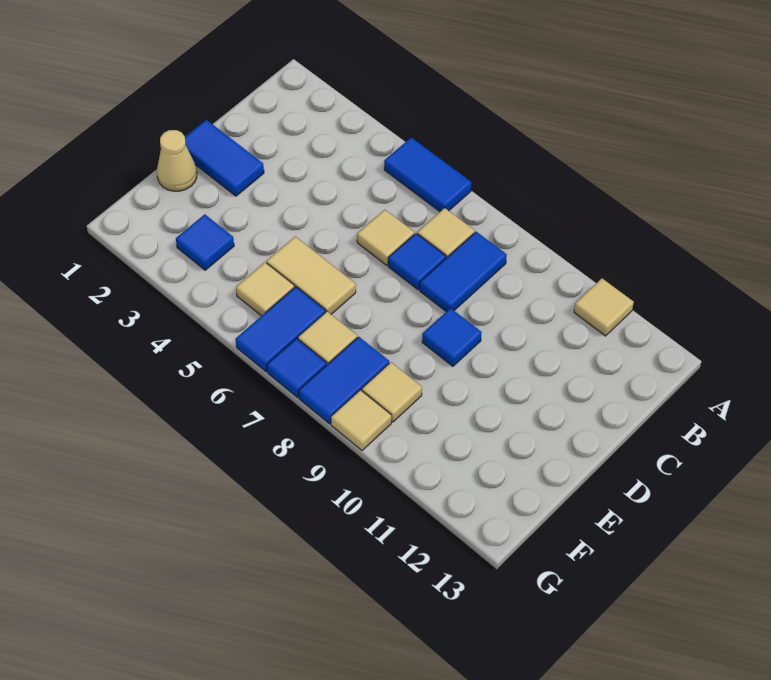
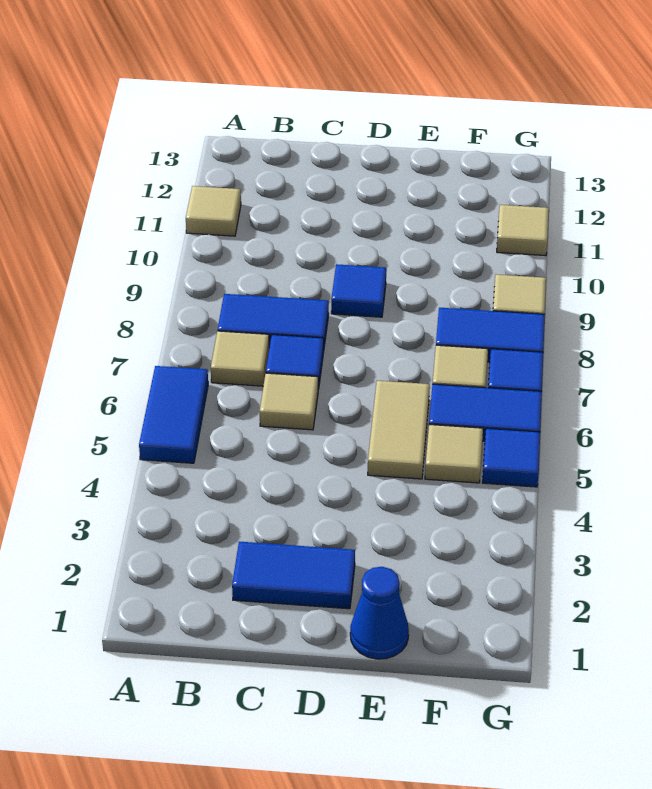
blue tile D1:D2 level 1 -> blue tile C2:D2 level 1
tan cone E1 level 1 -> blue cone E1 level 1
blue tile F3 level 1 -> blue tile G5 level 1
tan tile F9 level 1 -> tan tile G11 level 1

